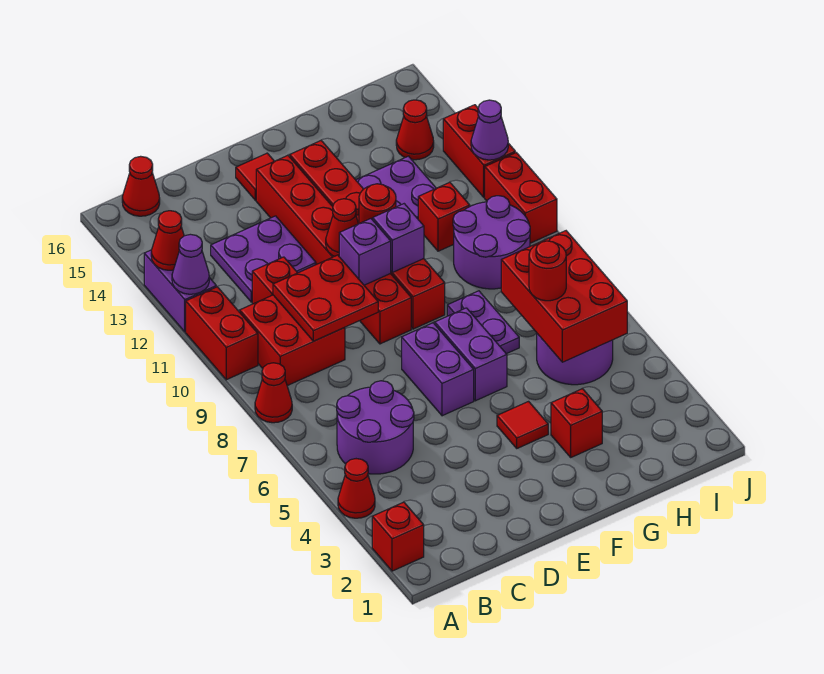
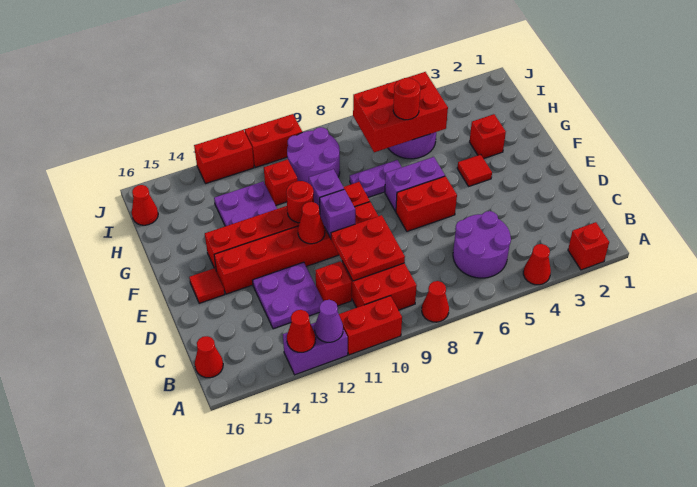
purple brick E6:E7 level 1 -> red brick E6:E7 level 1
red cone I14 level 1 -> red cone I16 level 1
purple cone J12 level 2 -> none

